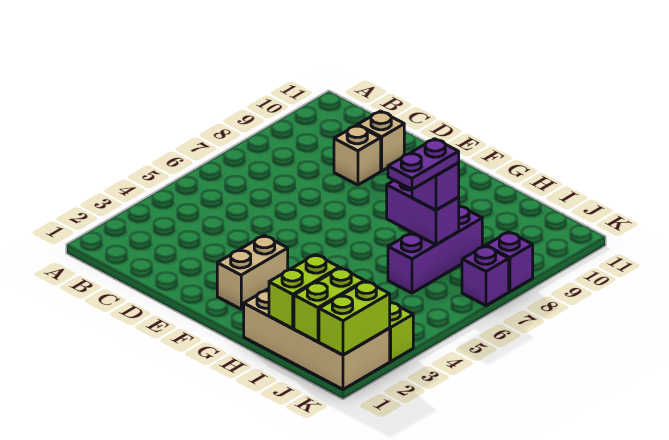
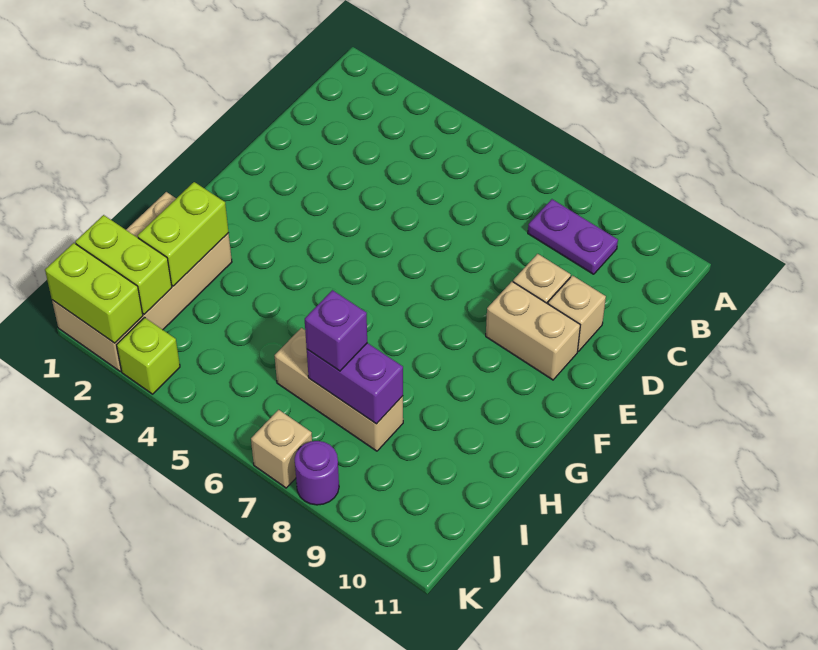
tan brick F2:F3 level 1 -> tan brick E9:E10 level 1
purple brick H7:I7 level 2 -> purple brick I7:I8 level 2
lime brick I1:I2 level 2 -> lime brick H2:I2 level 2
purple brick I6:I8 level 1 -> tan brick I6:I8 level 1
purple plate I6:I7 level 4 -> purple plate B8:B9 level 1
purple brick K7 level 1 -> tan brick K7 level 1
purple brick K8 level 1 -> purple round brick K8 level 1

